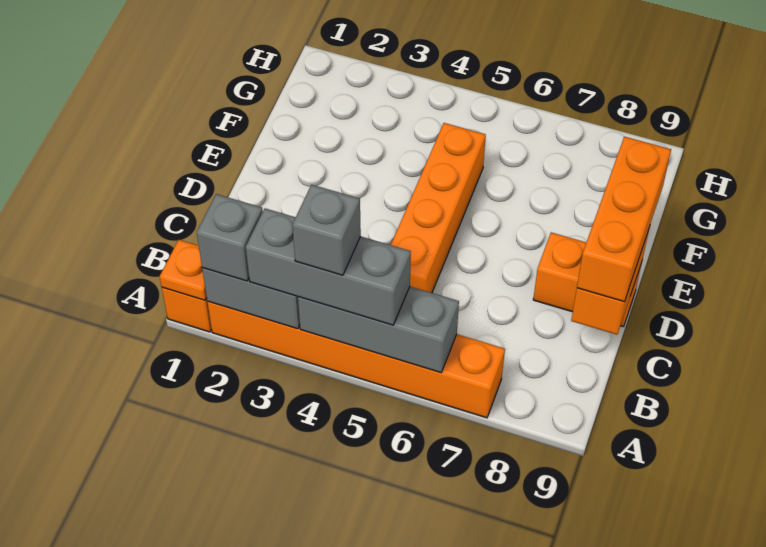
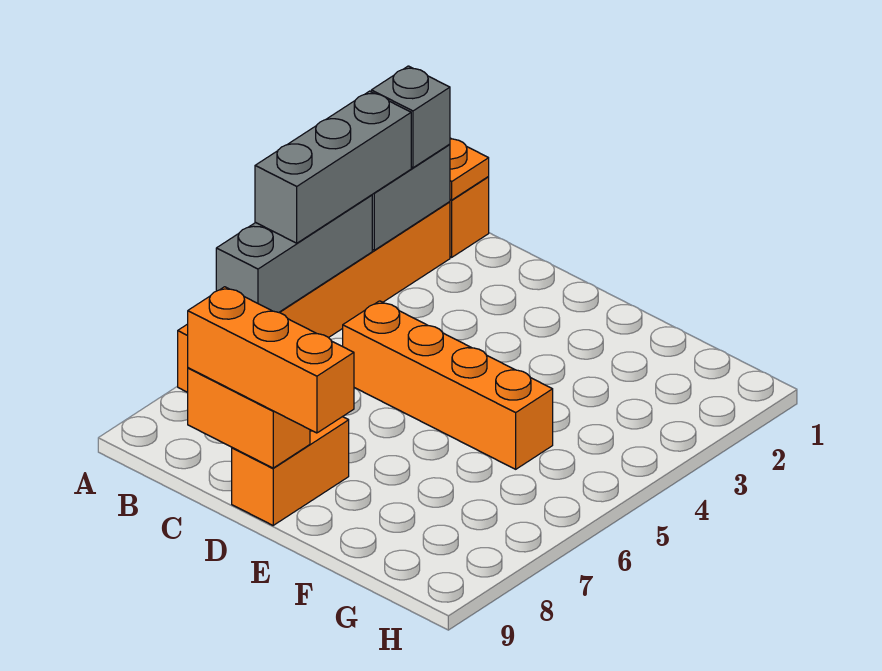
grey brick A4 level 4 -> none

